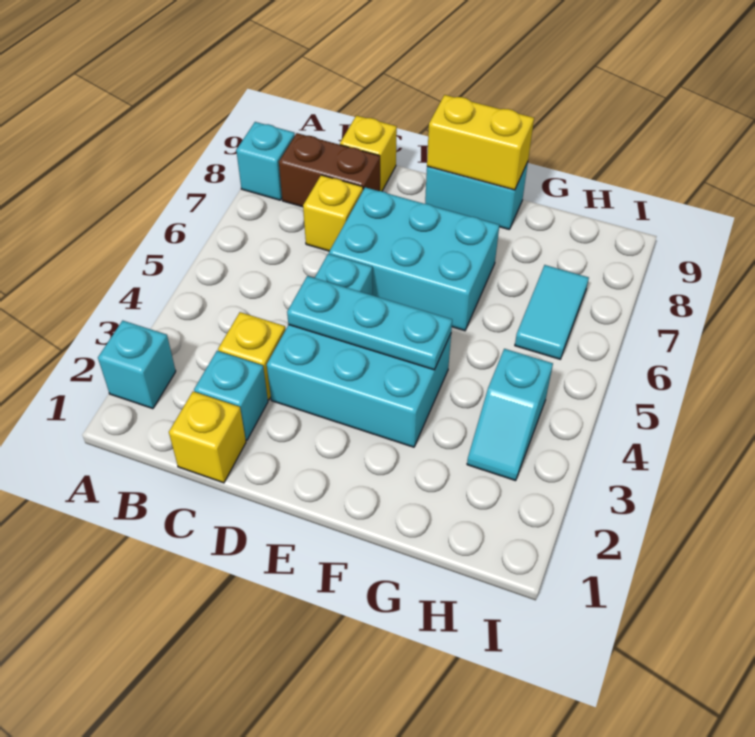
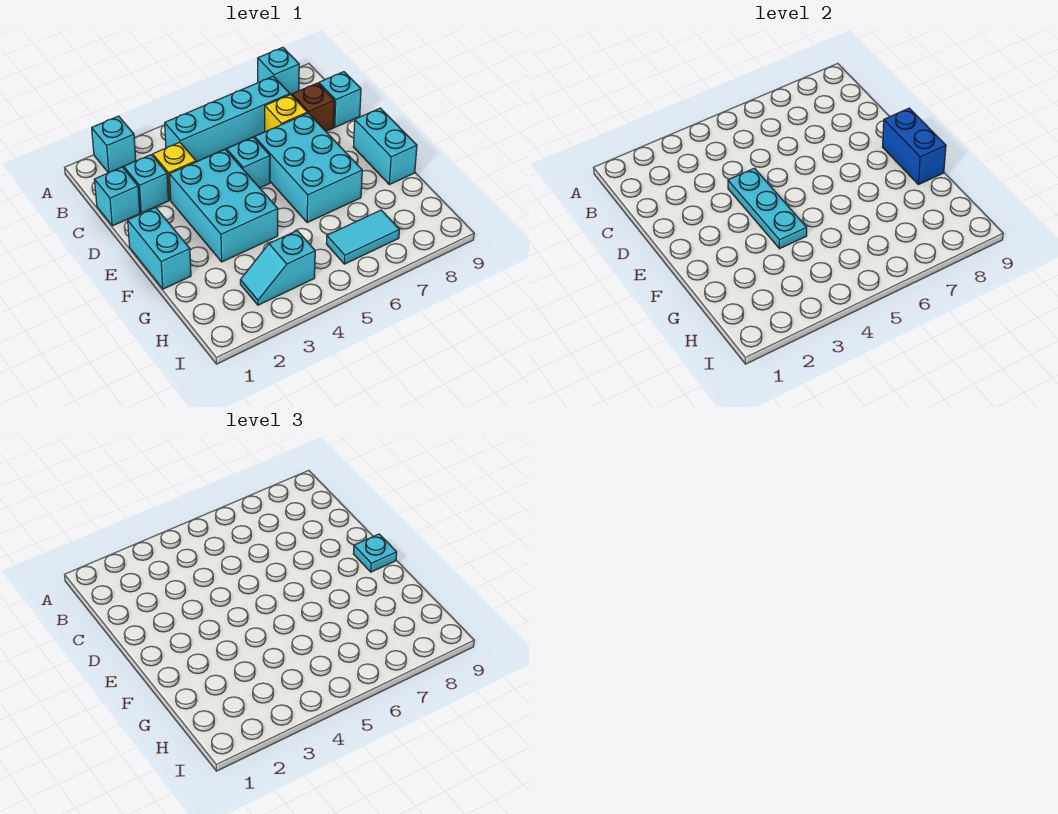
none -> cyan brick B4:B7 level 1
brown brick B8:C8 level 1 -> brown brick C8 level 1
yellow brick C1 level 1 -> cyan brick C1 level 1
yellow brick C9 level 1 -> cyan brick C9 level 1
none -> cyan brick E1:F1 level 1
yellow brick E9:F9 level 2 -> blue brick E9:F9 level 2
none -> cyan plate E9 level 3

